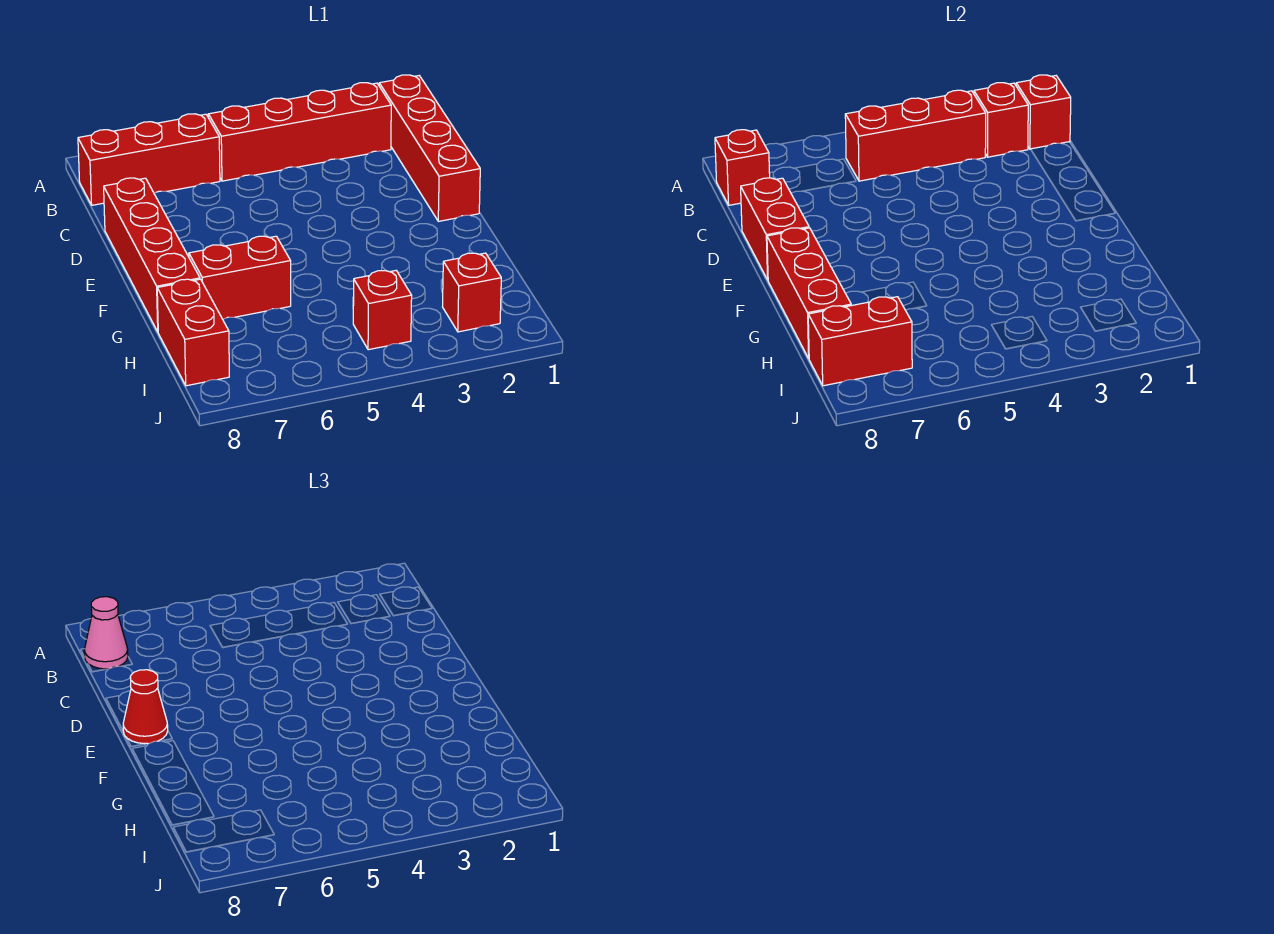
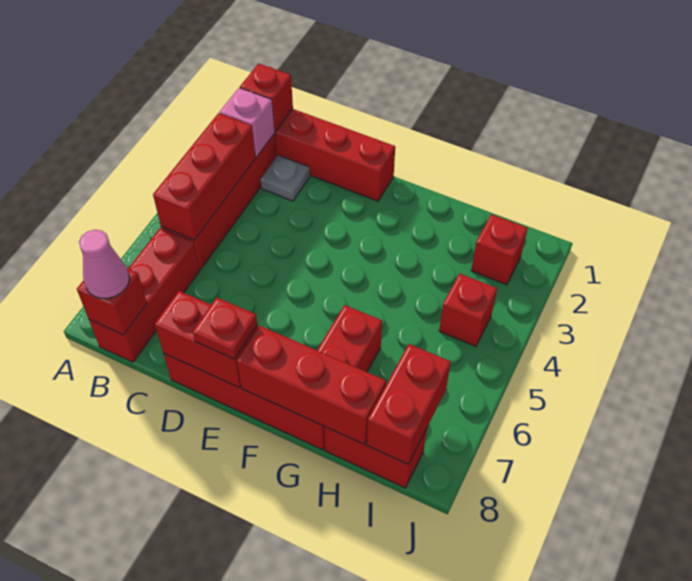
red brick B2 level 2 -> pink brick B2 level 2
none -> grey plate C2 level 1
red cone E8 level 3 -> red plate E8 level 3

